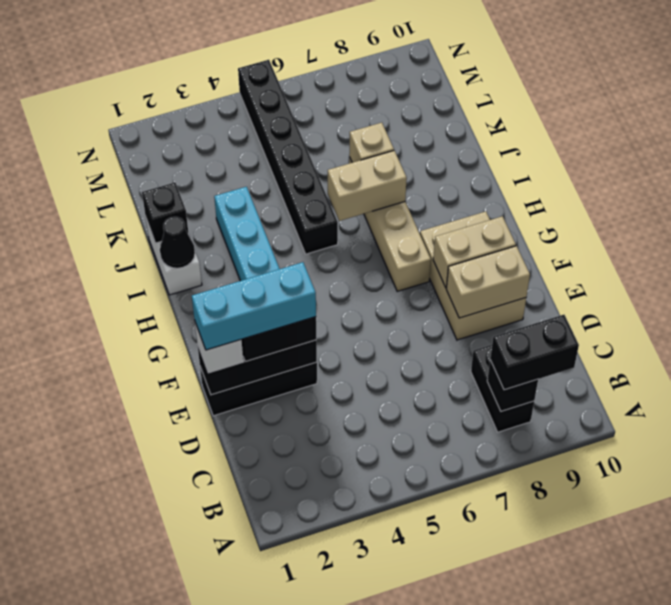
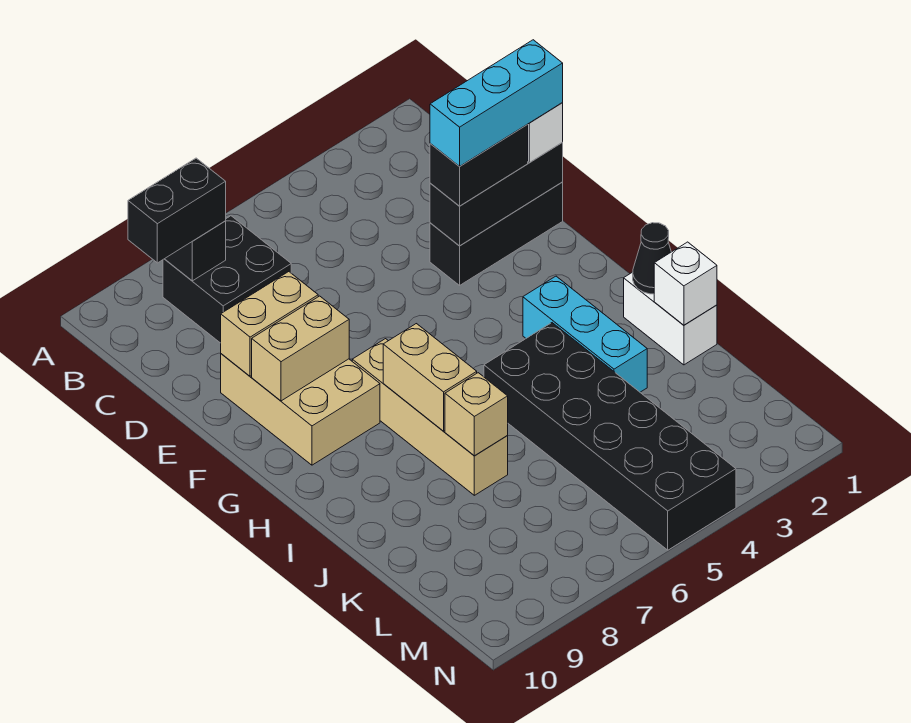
black brick B8:C8 level 1 -> black brick B7:C8 level 1
black brick I5:N5 level 1 -> black brick I4:N5 level 1
tan brick I6:I7 level 2 -> tan brick H7:I7 level 2
black brick J1 level 2 -> white brick J1 level 2

